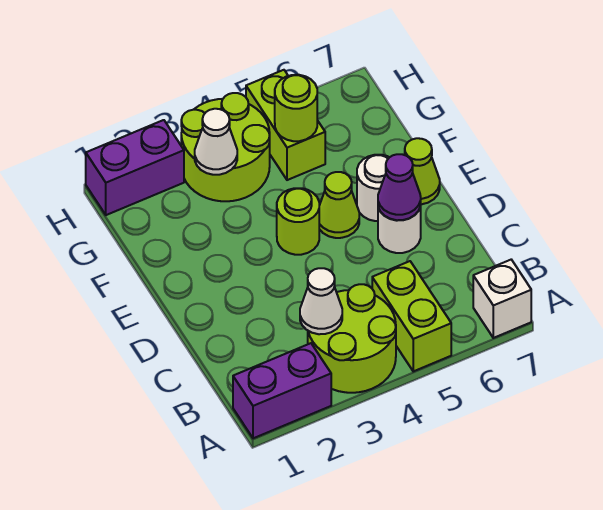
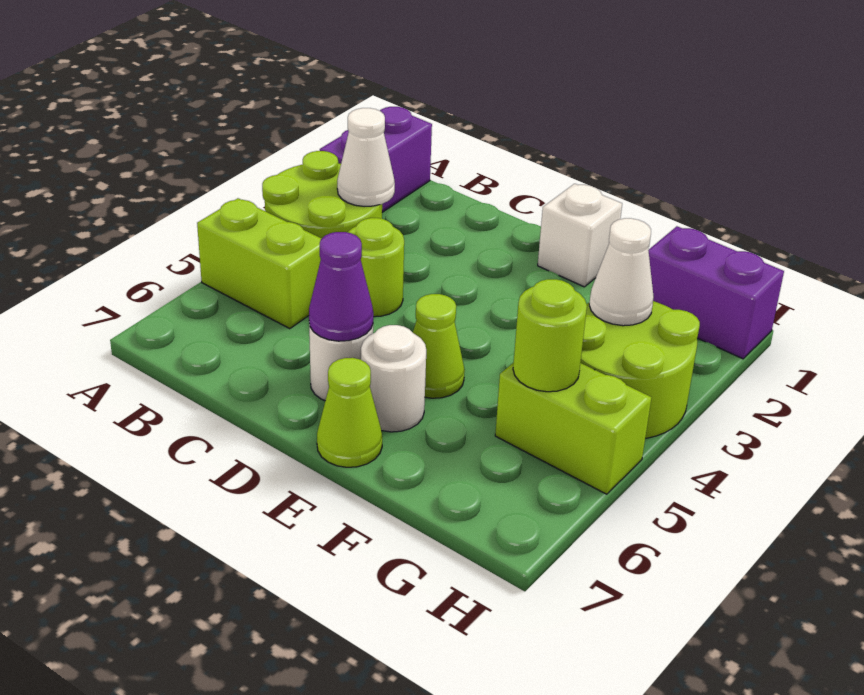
white brick A7 level 1 -> white brick E1 level 1
lime round brick E4 level 1 -> lime round brick C4 level 1
purple brick H1:H2 level 1 -> purple brick G1:H1 level 1

